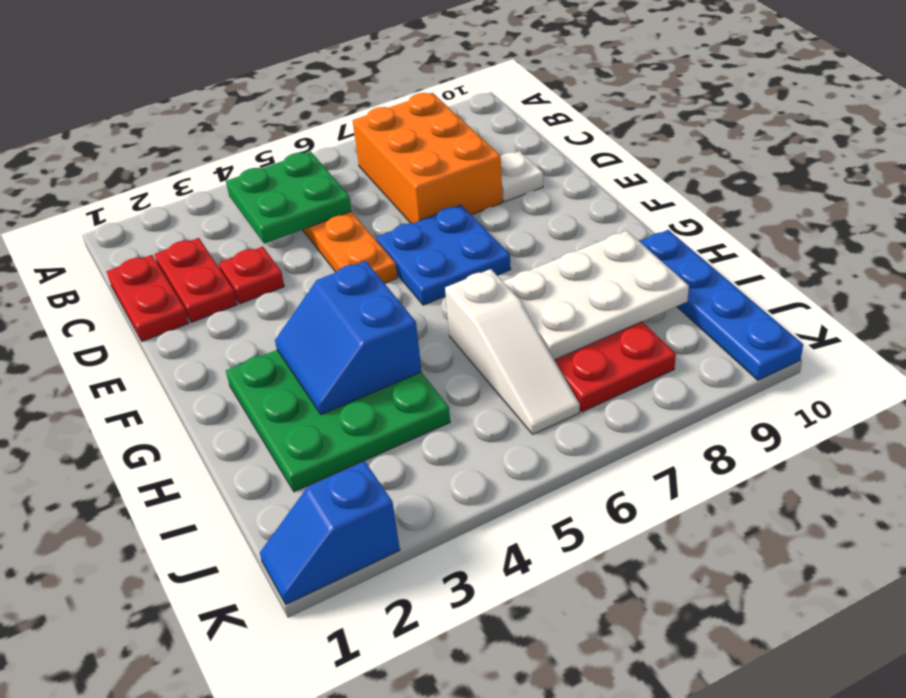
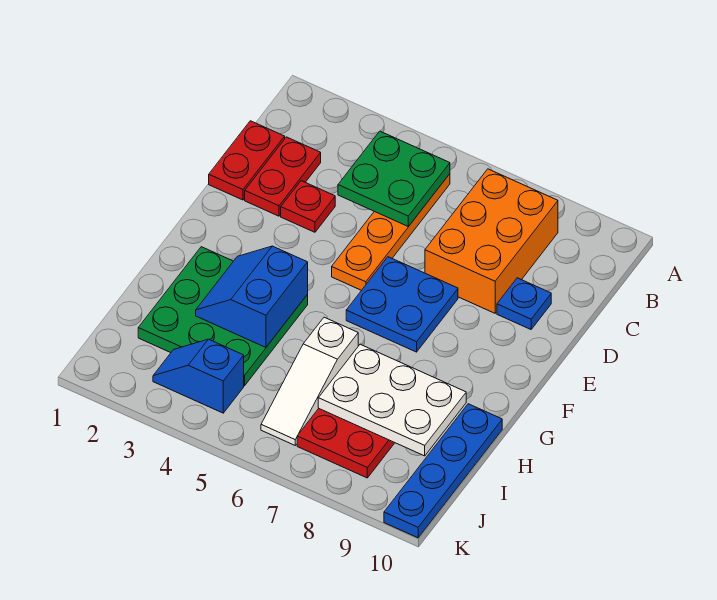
white plate D9 level 1 -> blue plate D9 level 1
blue slope K1:K2 level 1 top 2 -> blue slope J3:J4 level 1 top 4

